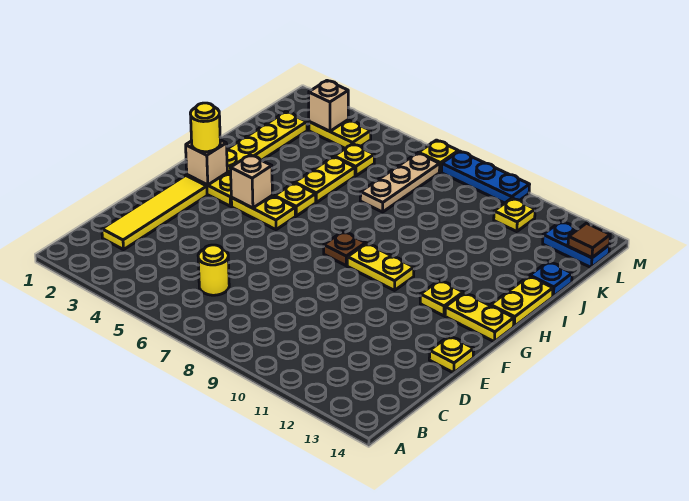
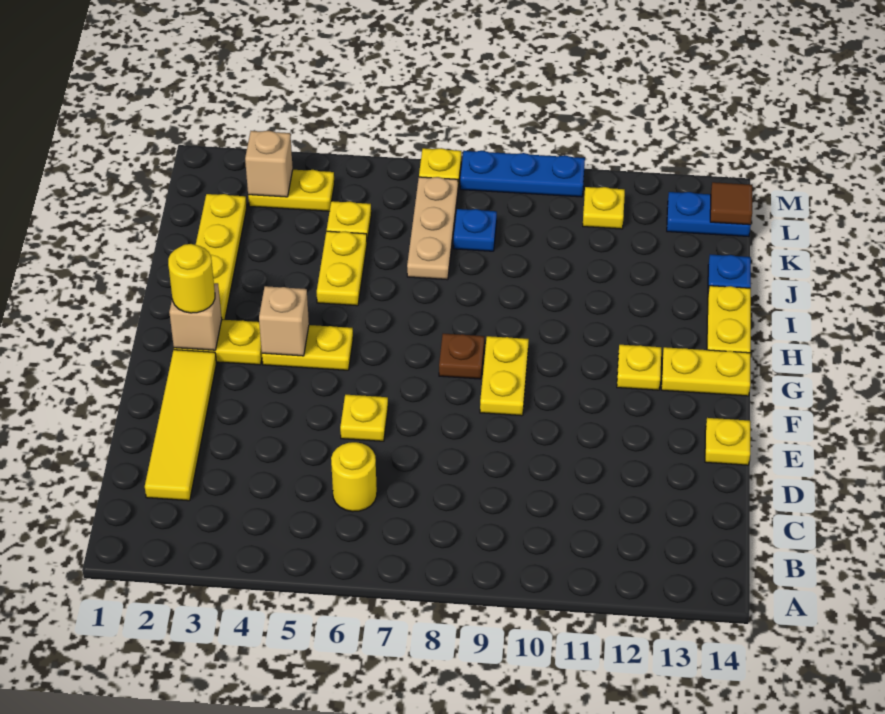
yellow plate G9:G10 level 1 -> yellow plate F9:G9 level 1
yellow plate H5 level 1 -> yellow plate E6 level 1
none -> blue plate K8 level 1

